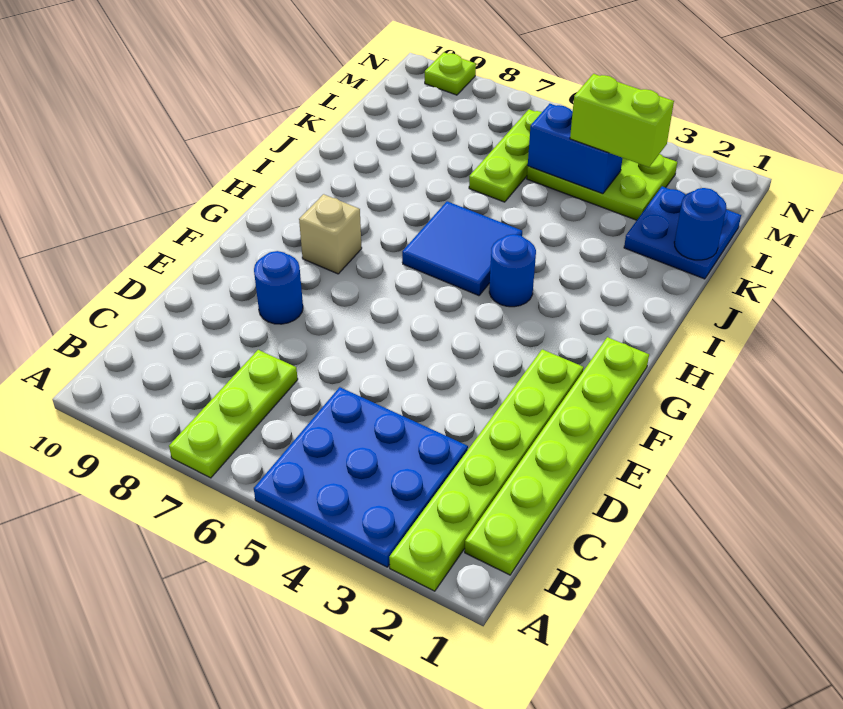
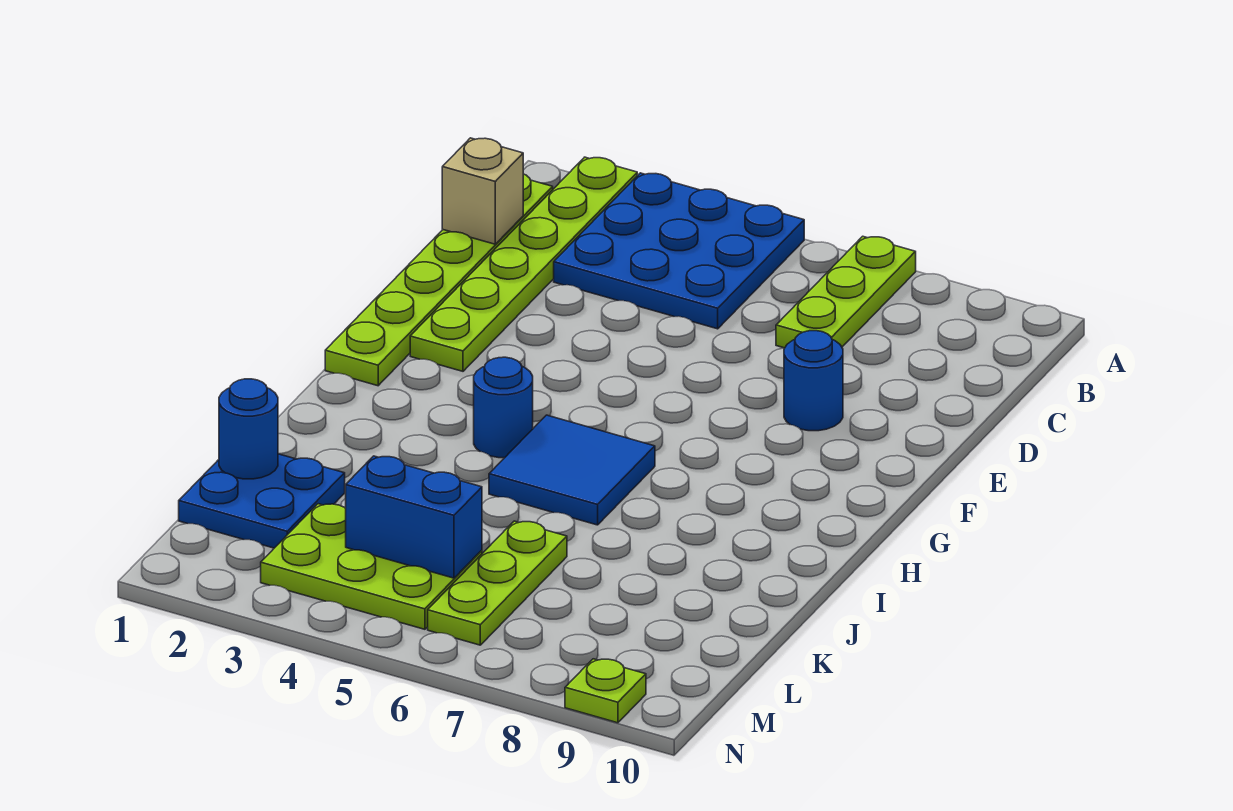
tan brick G8 level 1 -> tan brick C1 level 2
lime brick L3:L4 level 3 -> none

